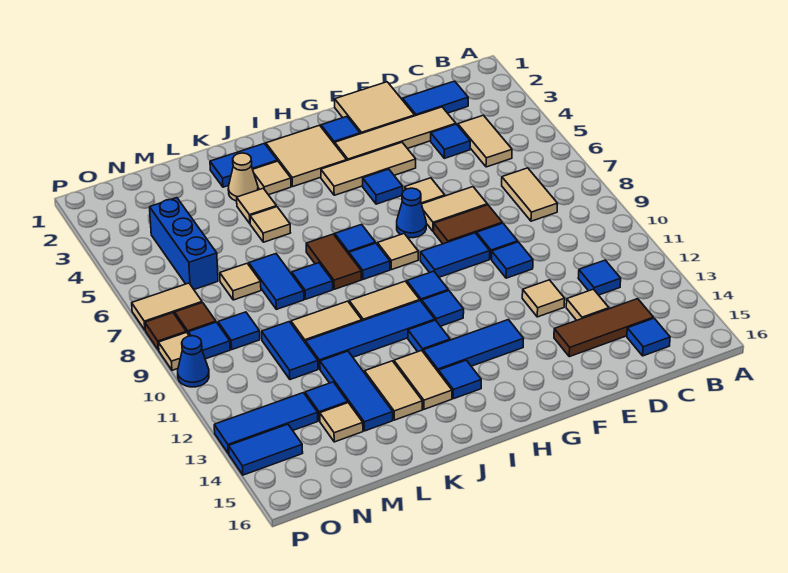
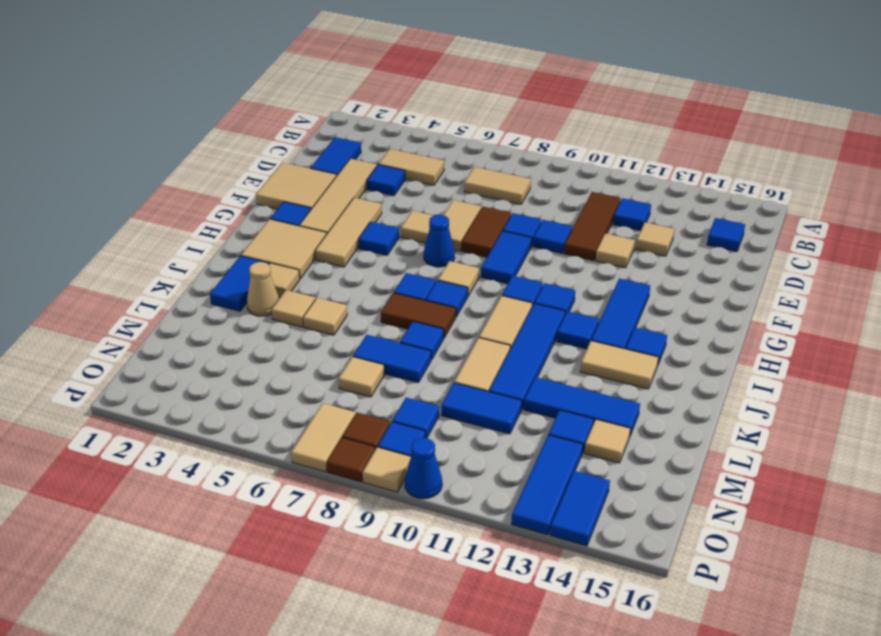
brown tile C14:E14 level 1 -> brown tile C11:E11 level 1
tan tile K13:K14 level 1 -> none
blue brick N4:N6 level 1 -> none

